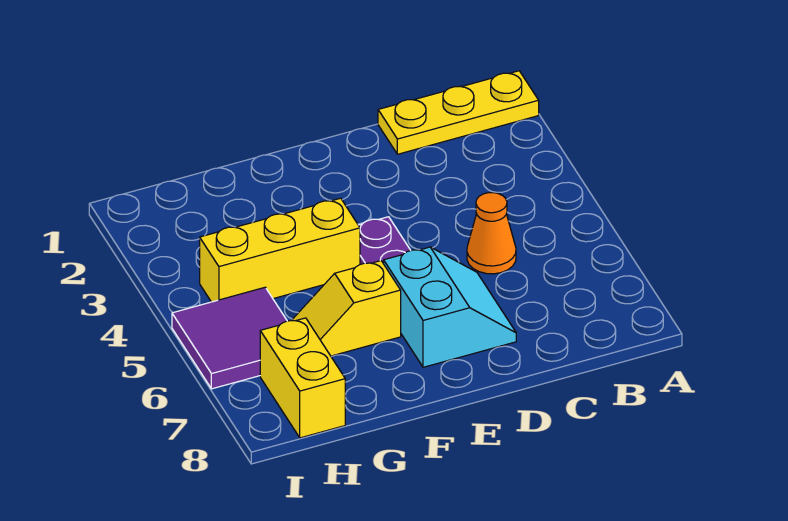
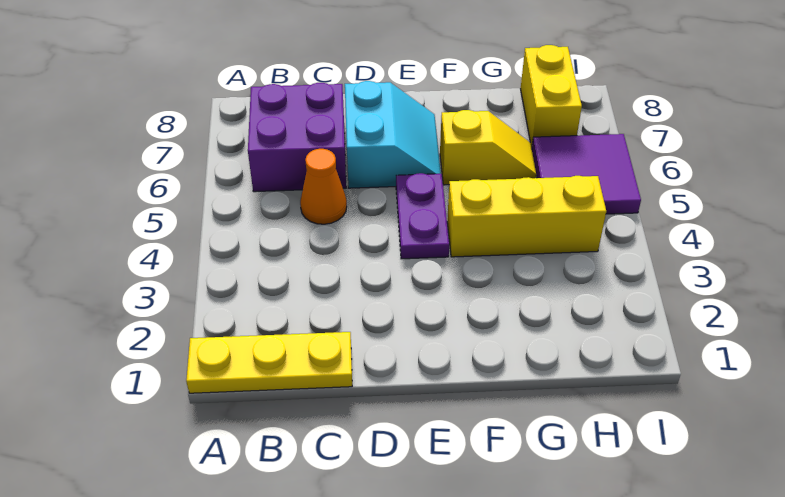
none -> purple brick B6:C7 level 1
cyan slope D6:E7 level 1 top E -> cyan slope D6:E7 level 1 top D

